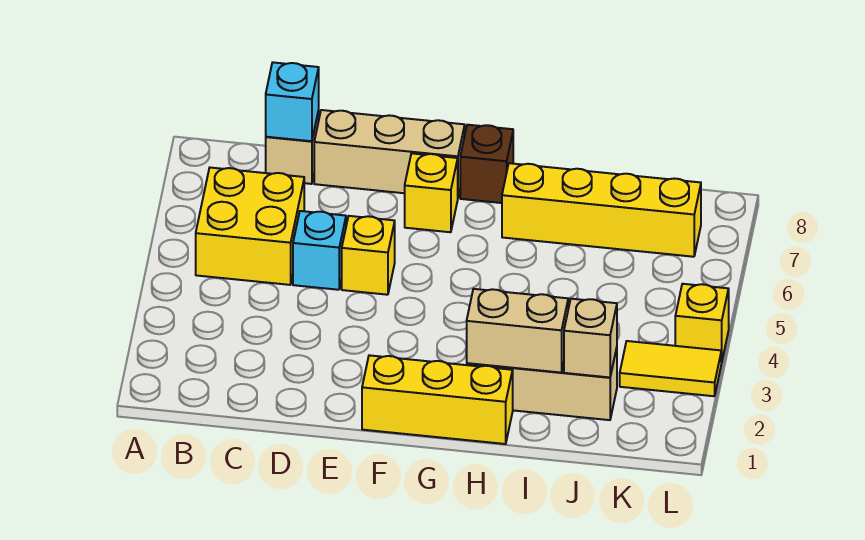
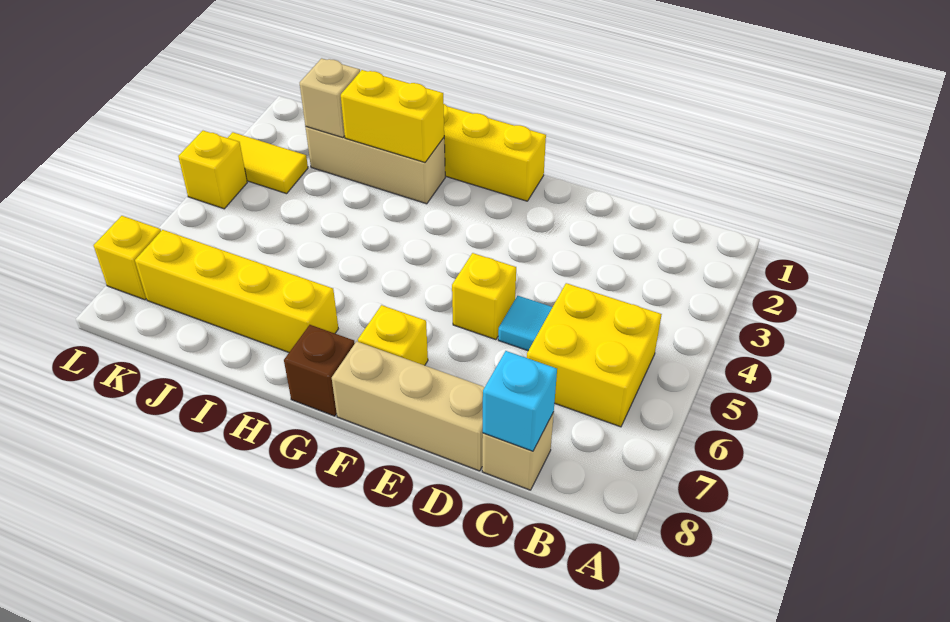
cyan brick D5 level 1 -> cyan tile D5 level 1
tan brick H2:I2 level 2 -> yellow brick H2:I2 level 2
none -> yellow brick L7 level 1

